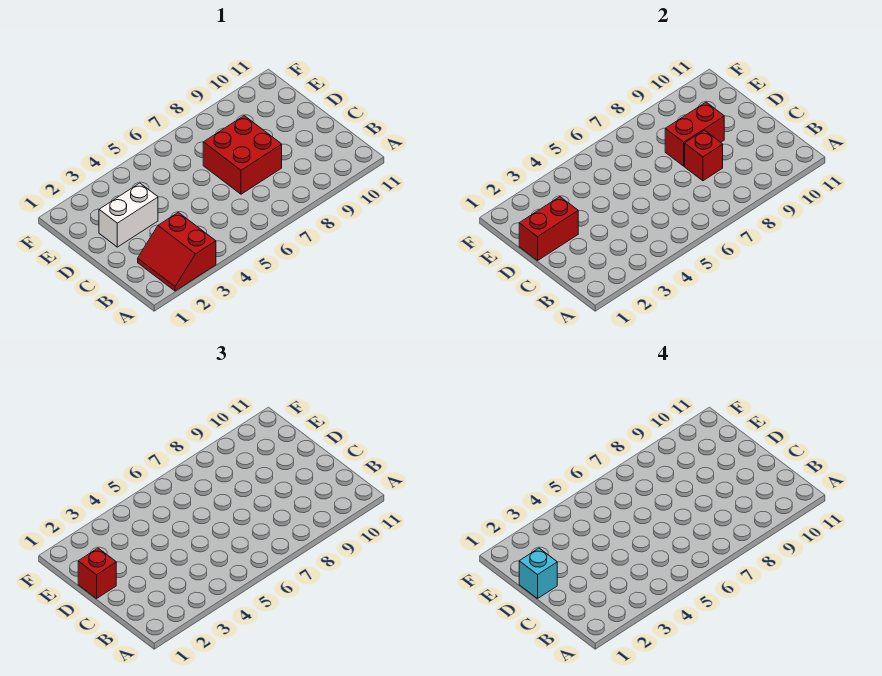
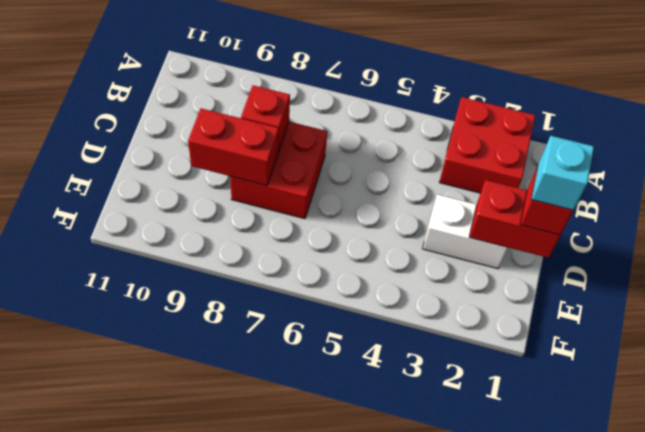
red slope A2:B3 level 1 top 3 -> red brick A2:B3 level 1

